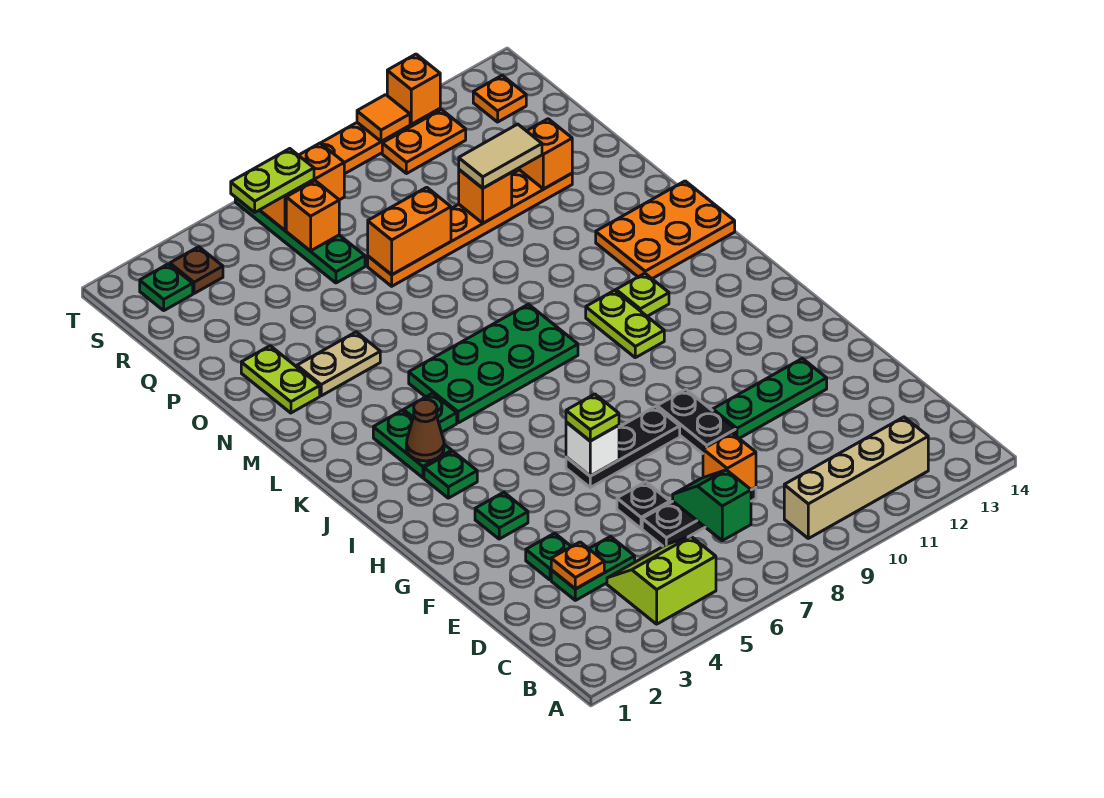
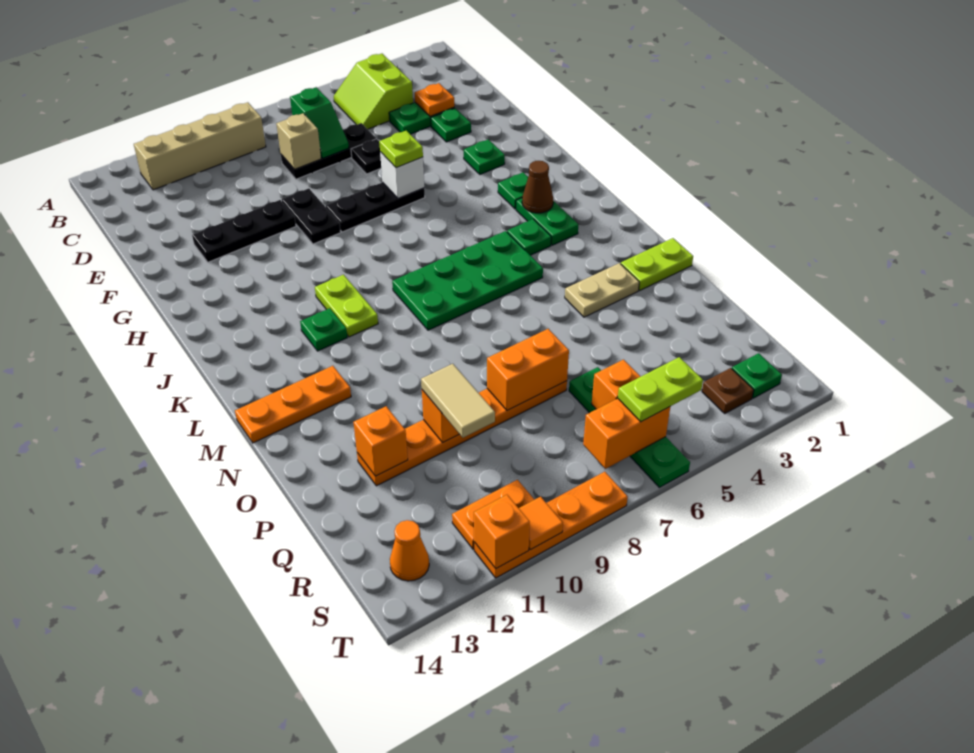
lime slope B4:C5 level 1 top B -> lime slope B4:C5 level 1 top 4
orange brick D8 level 2 -> tan brick D8 level 2
green plate F10:F12 level 1 -> black plate F10:F12 level 1
lime plate K11 level 1 -> green plate K11 level 1
orange plate L12:M14 level 1 -> orange plate M12:M14 level 1
lime plate N2:O2 level 1 -> lime plate N1:N2 level 1
tan tile P10:P11 level 3 -> tan tile P10:Q10 level 3
orange plate S13 level 1 -> orange cone S13 level 1

